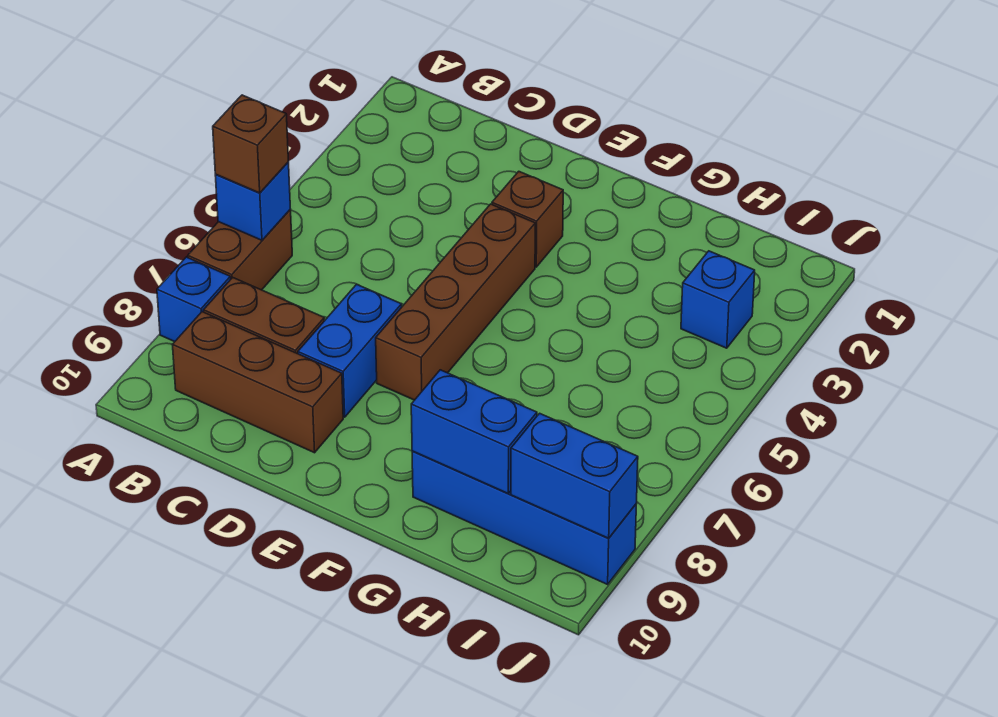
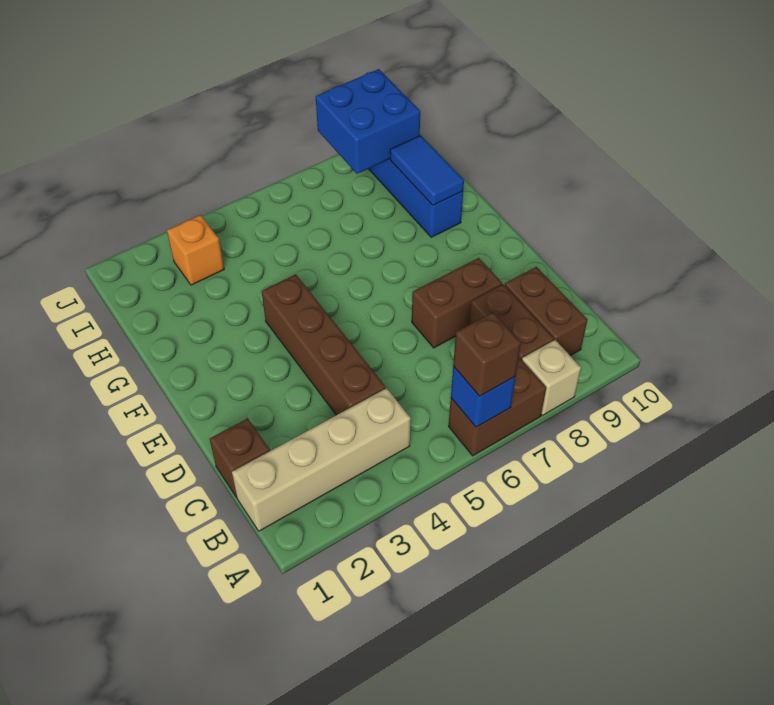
blue brick A8 level 1 -> tan brick A8 level 1
none -> tan brick B1:B4 level 1
brown brick B9:D9 level 1 -> brown brick B9:C9 level 1
blue brick D7:D8 level 1 -> brown brick D7:D8 level 1
brown brick E3 level 1 -> brown brick C1 level 1
brown brick E4:E7 level 1 -> brown brick C4:F4 level 1
blue brick G9:H9 level 2 -> blue tile G9:H9 level 2
blue brick I3 level 1 -> orange brick I3 level 1
blue brick I9:J9 level 2 -> blue brick I8:J9 level 2

